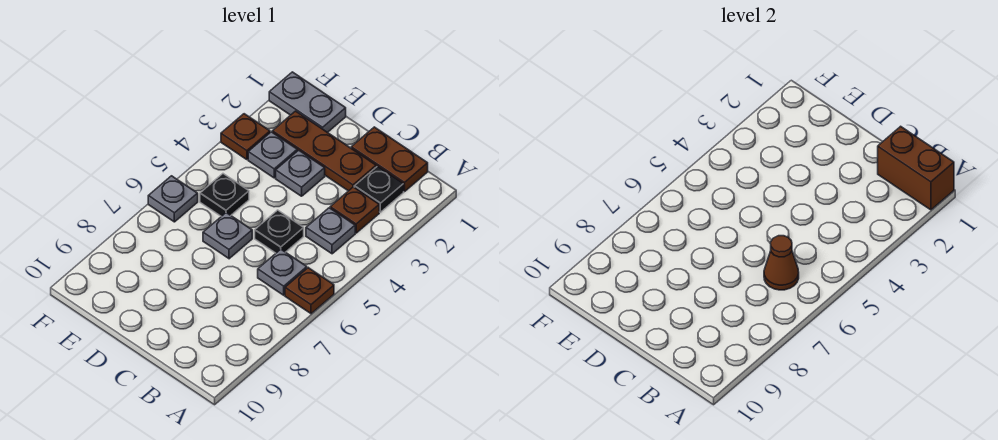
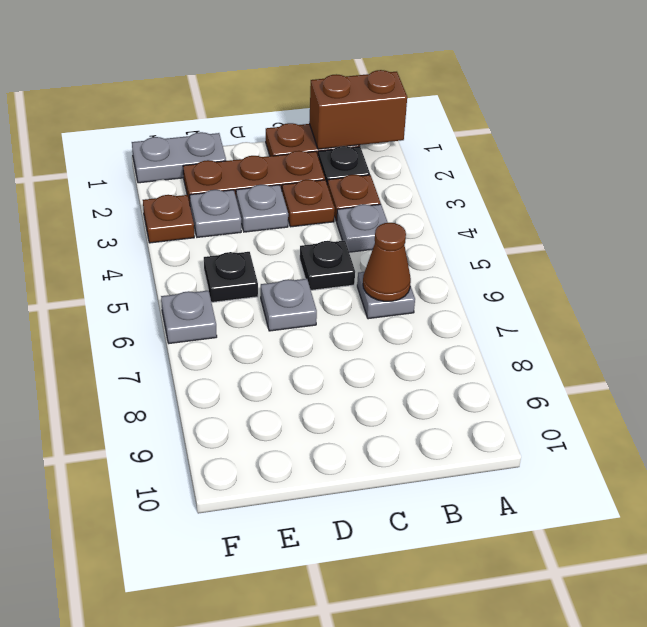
brown plate A6 level 1 -> brown plate C3 level 1

